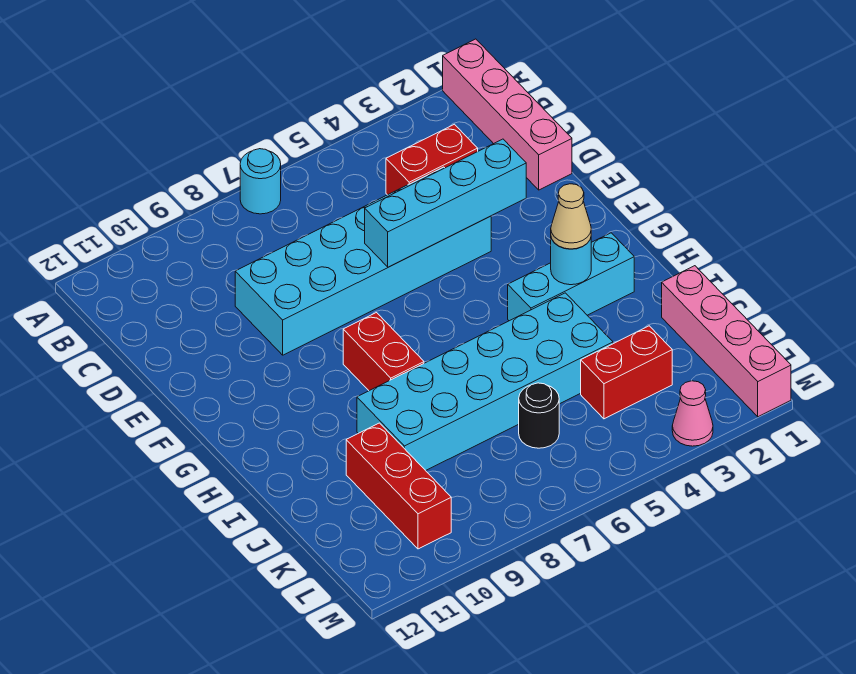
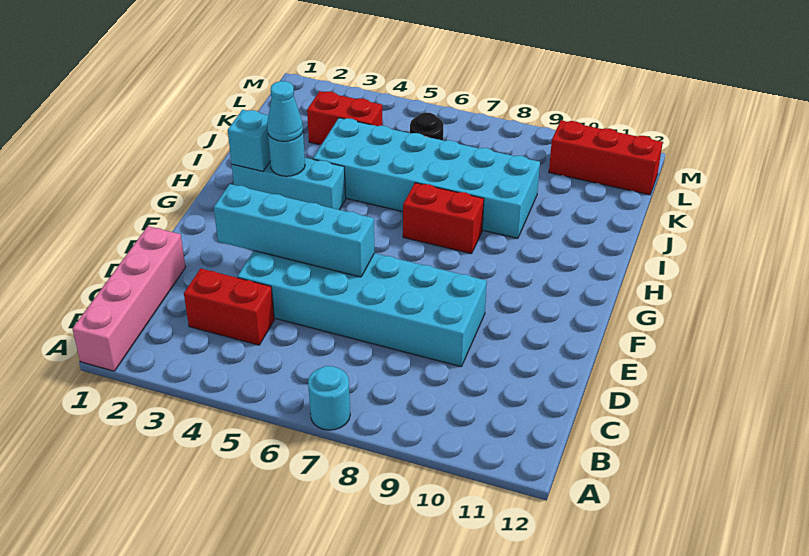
red brick G8:H8 level 1 -> red brick H7:H8 level 1
none -> cyan brick H2 level 2
tan cone H3 level 3 -> cyan cone H3 level 3
pink brick J1:M1 level 1 -> none
red brick J10:L10 level 1 -> red brick L10:L12 level 1
pink cone M3 level 1 -> none

